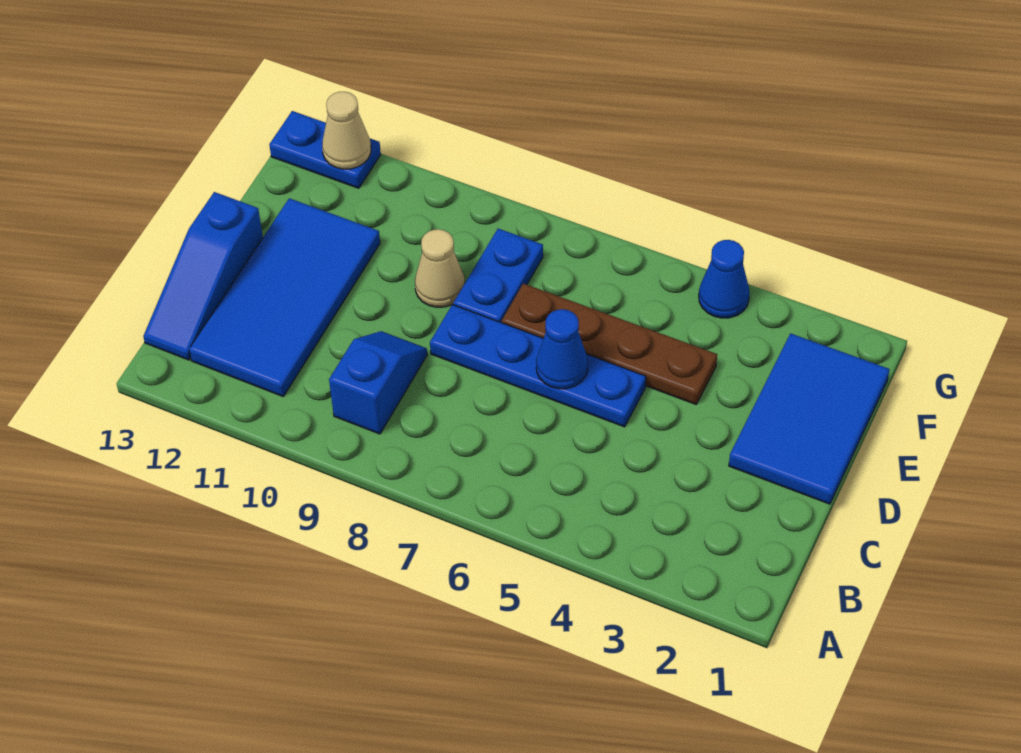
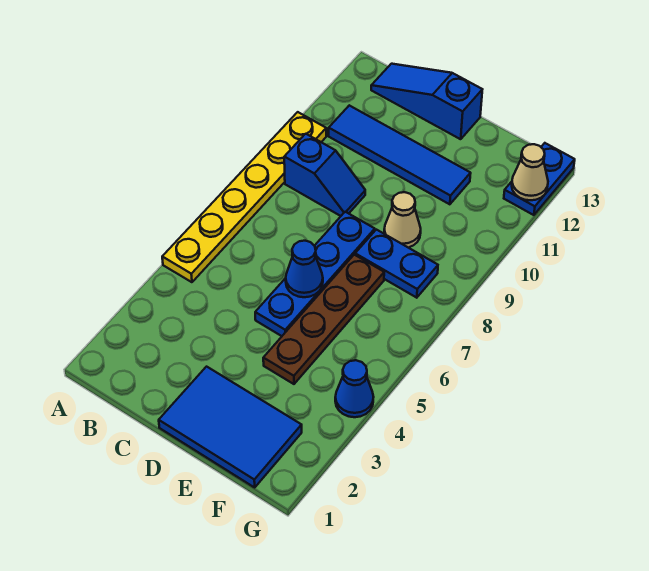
none -> yellow plate A5:A10 level 1
blue tile B11:E12 level 1 -> blue tile B11:E11 level 1

